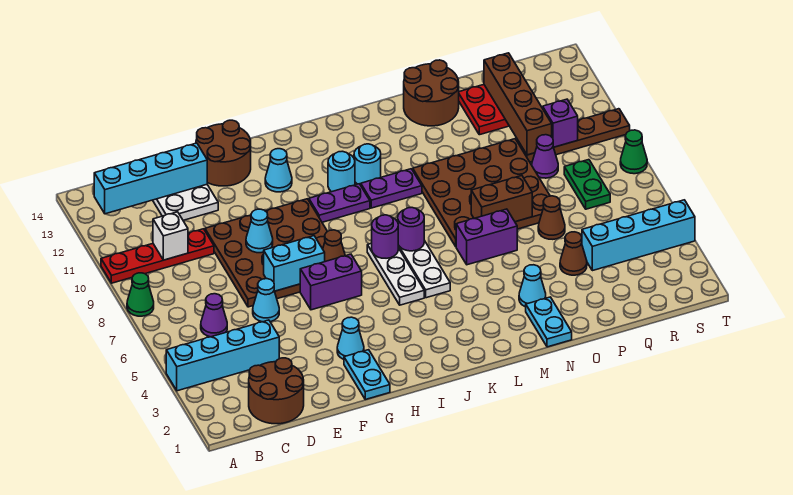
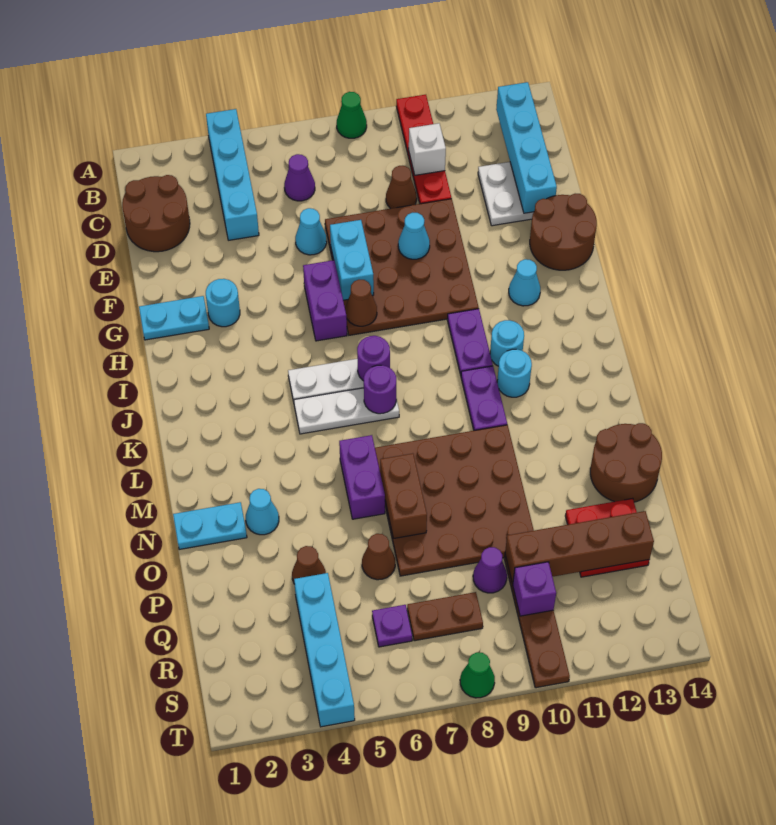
none -> brown cone D9 level 1
cyan cone G3 level 1 -> cyan round brick G3 level 1
none -> purple plate R6 level 1
green plate R7:R8 level 1 -> brown plate R7:R8 level 1

